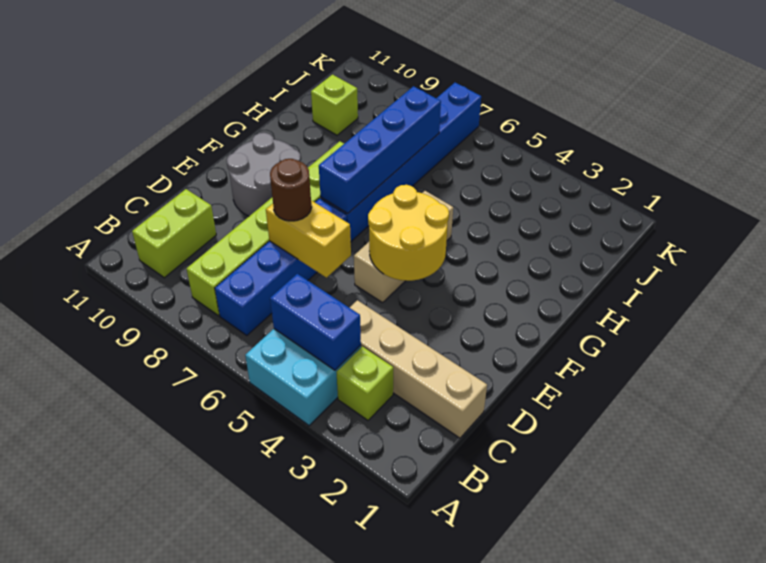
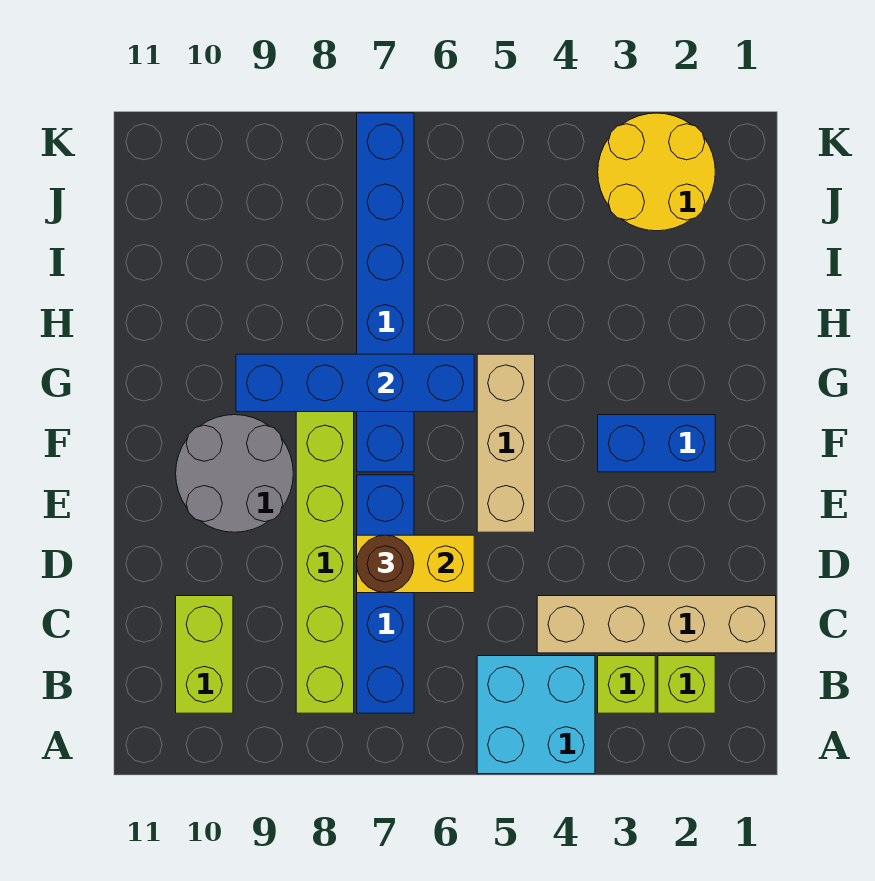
blue brick B4:B5 level 2 -> blue brick F2:F3 level 1
yellow round brick E4:F5 level 2 -> yellow round brick J2:K3 level 1
blue brick F7:I7 level 2 -> blue brick G6:G9 level 2
lime brick I10 level 1 -> lime brick B2 level 1

